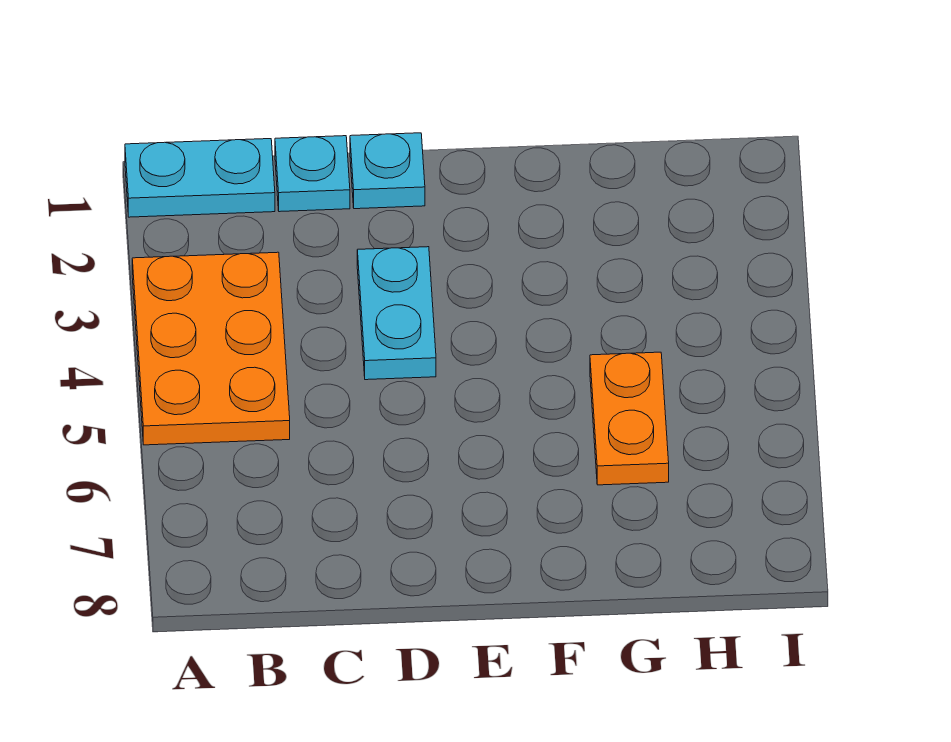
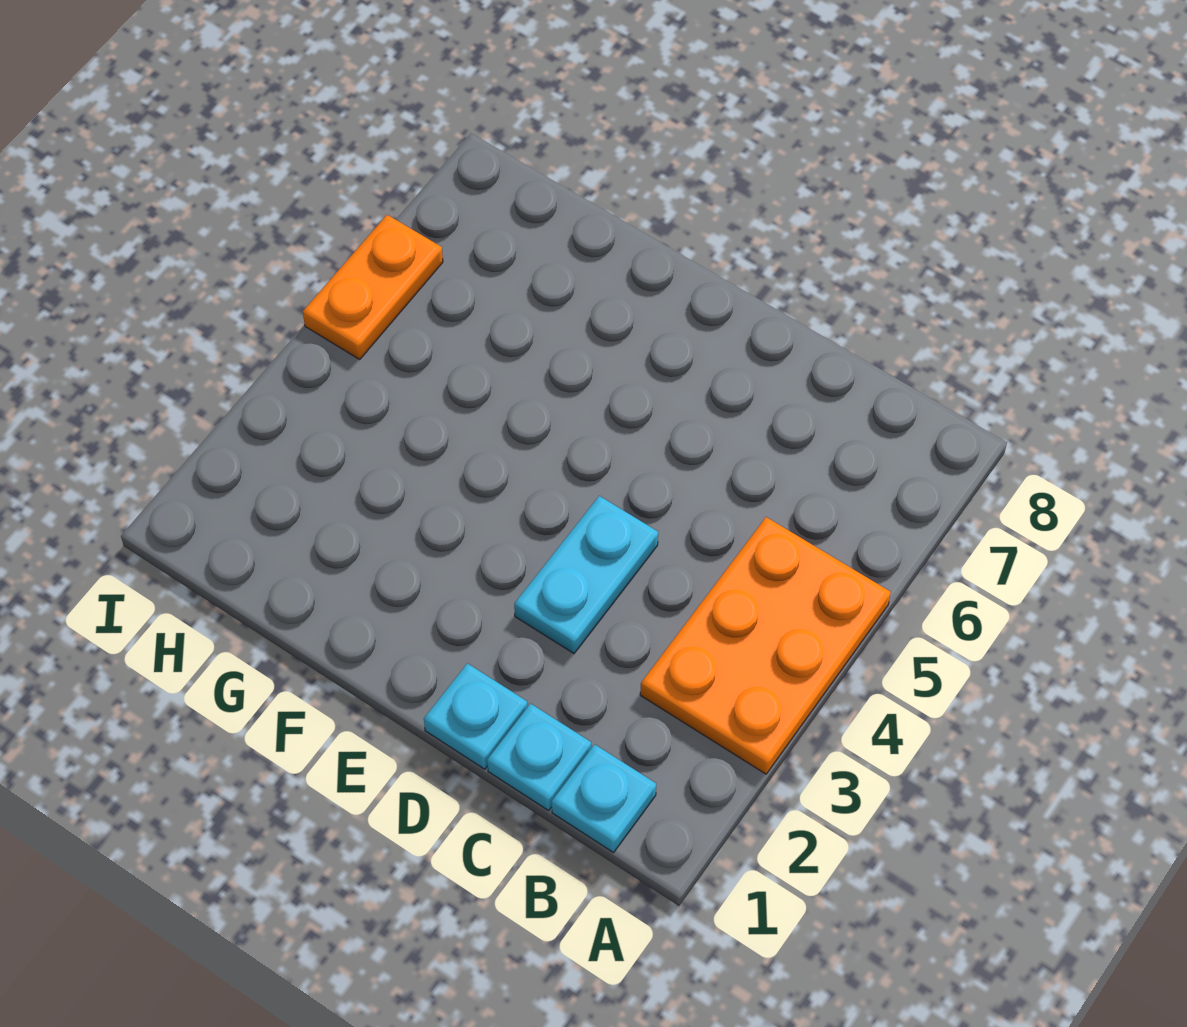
cyan plate A1:B1 level 1 -> cyan plate B1 level 1
orange plate G5:G6 level 1 -> orange plate I5:I6 level 1

